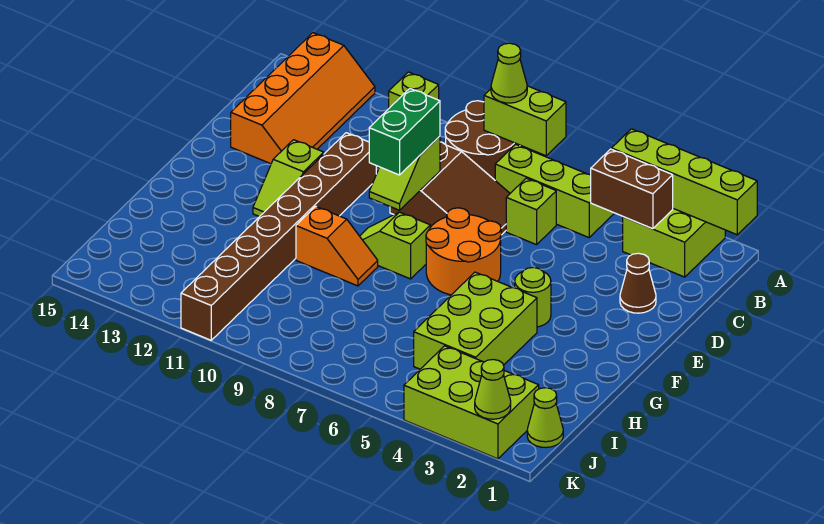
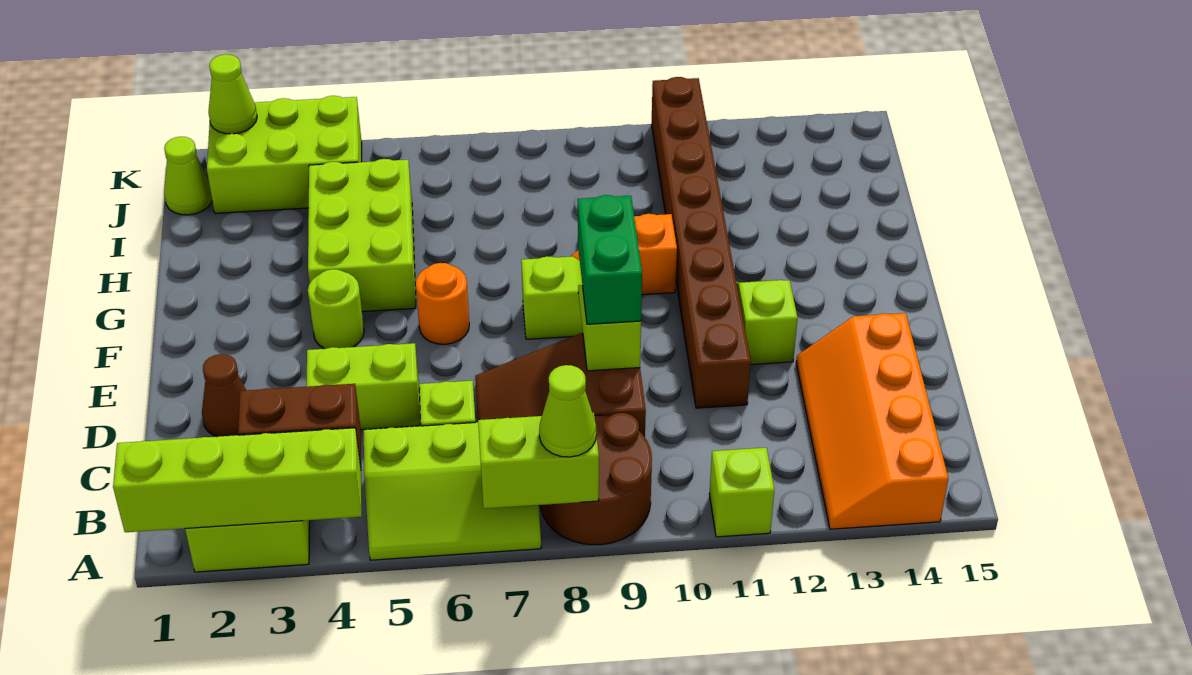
none -> lime brick D4:D5 level 1
orange round brick E6:F7 level 1 -> orange round brick F6 level 1

